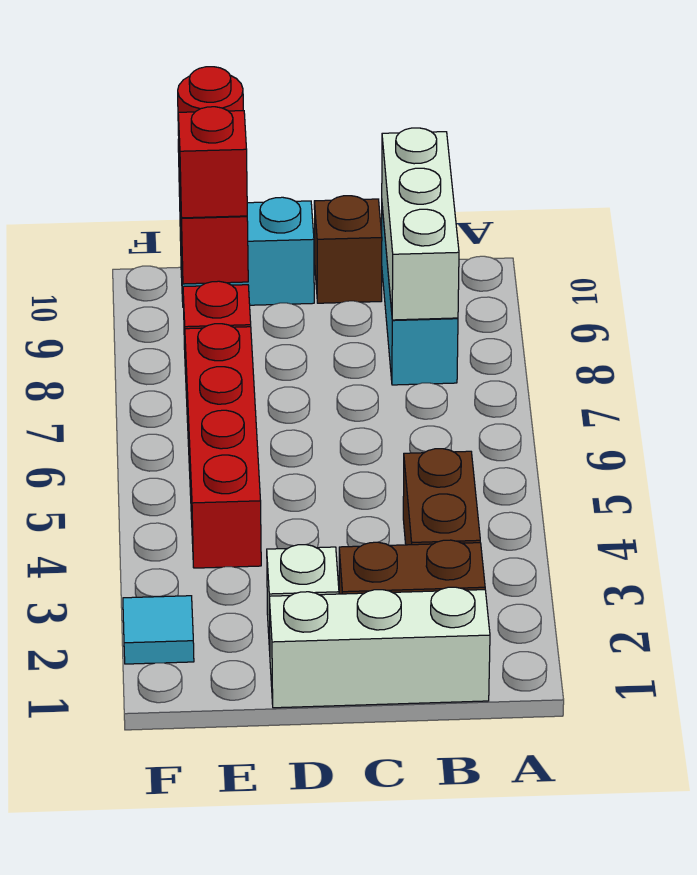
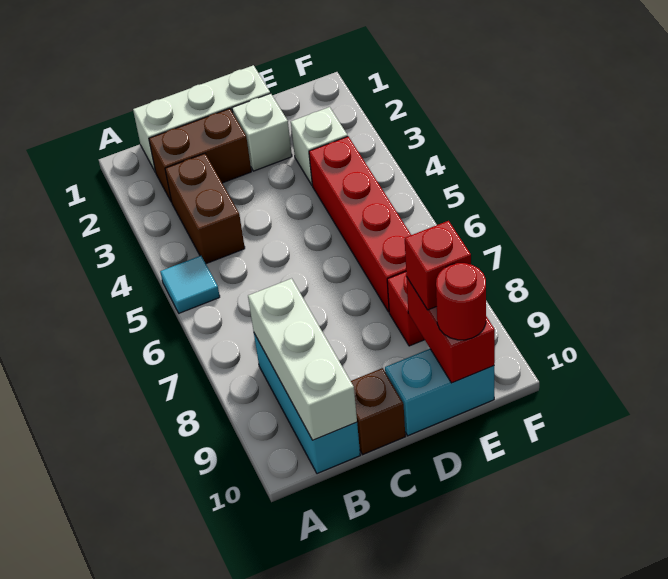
none -> white brick E3 level 1
cyan tile F2 level 1 -> cyan tile A5 level 1

